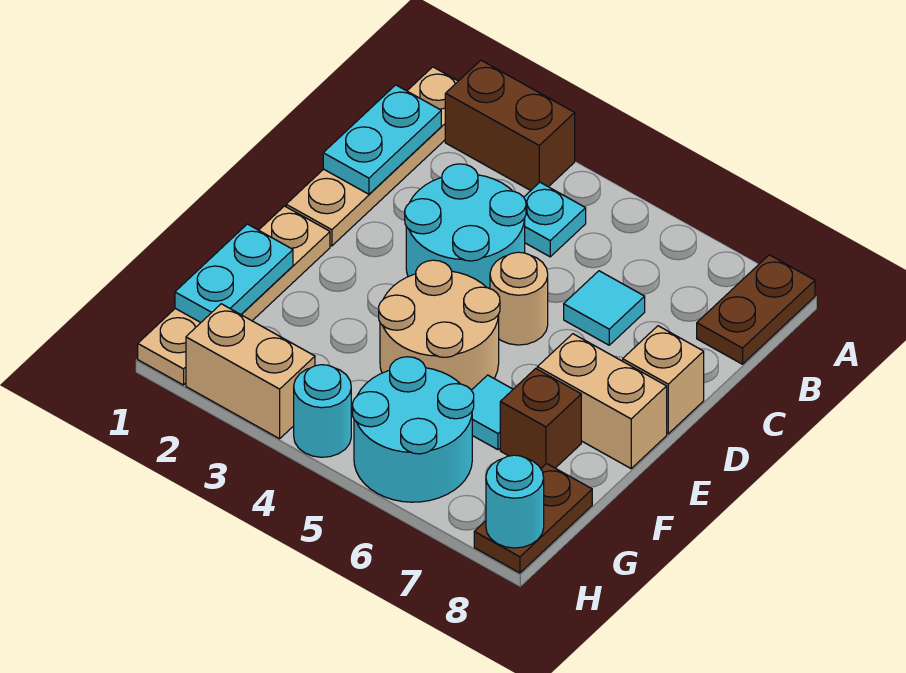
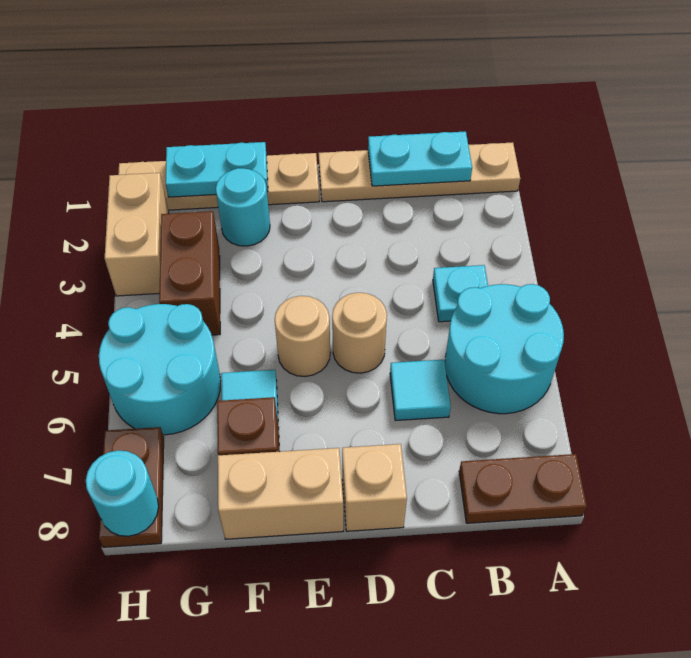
brown brick A2:A3 level 1 -> brown brick G3:G4 level 1
cyan round brick C3:D4 level 1 -> cyan round brick A5:B6 level 1
tan round brick E4:F5 level 1 -> tan round brick E5 level 1
tan brick E7:E8 level 1 -> tan brick E8:F8 level 1
brown plate G8:H8 level 1 -> brown plate H7:H8 level 1
cyan round brick H4 level 1 -> cyan round brick F2 level 1

